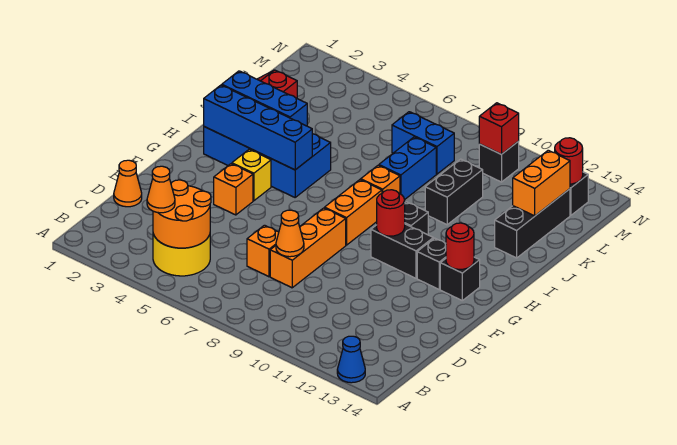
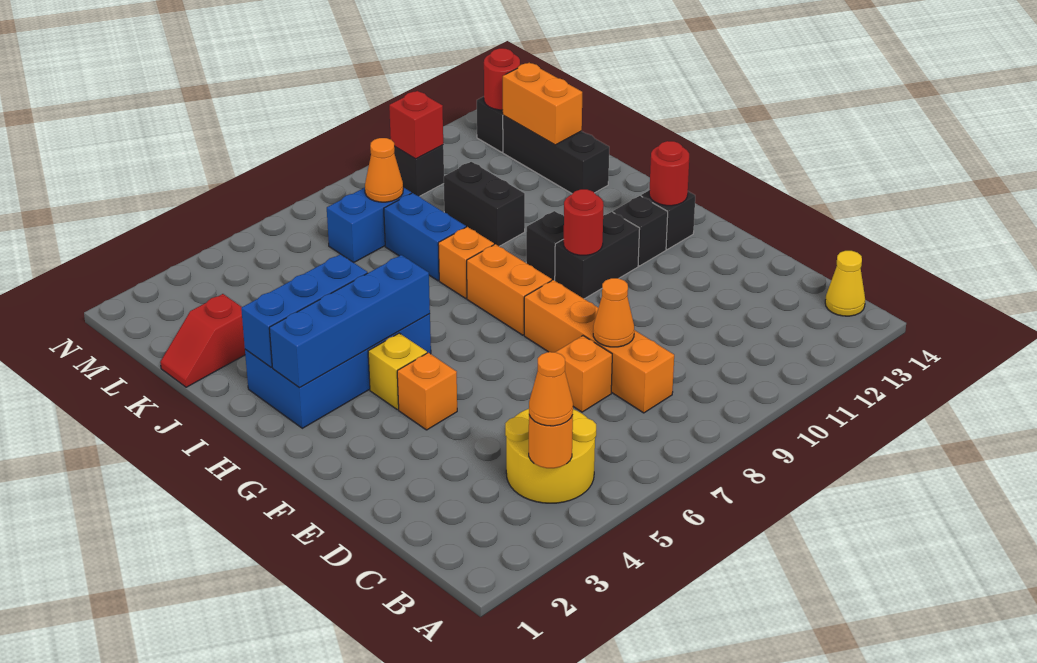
blue cone A13 level 1 -> none
orange round brick B4:C5 level 2 -> orange round brick B4 level 2
none -> yellow cone B14 level 1
orange cone D1 level 1 -> orange cone L8 level 2
orange brick D8:F8 level 1 -> orange brick C8:F8 level 1

